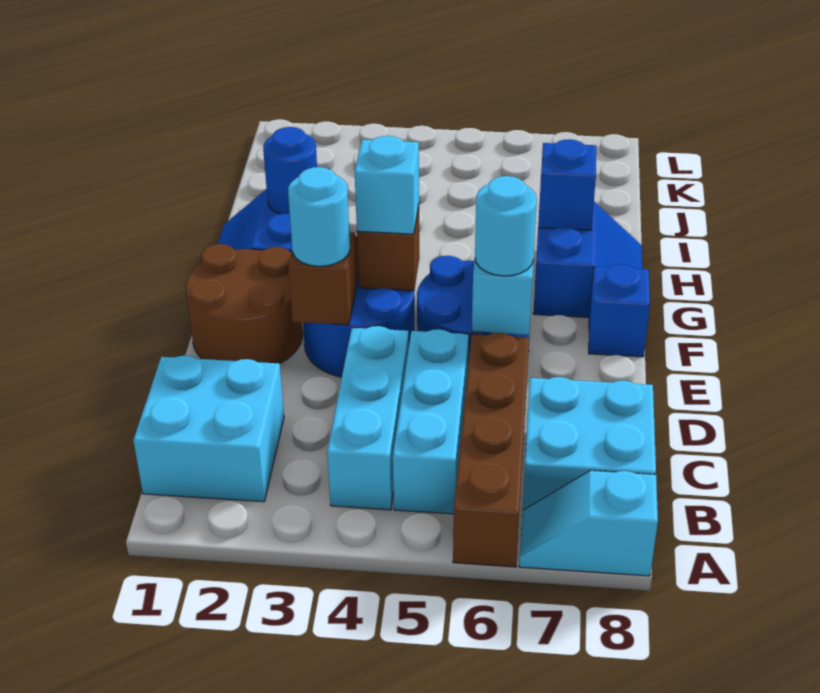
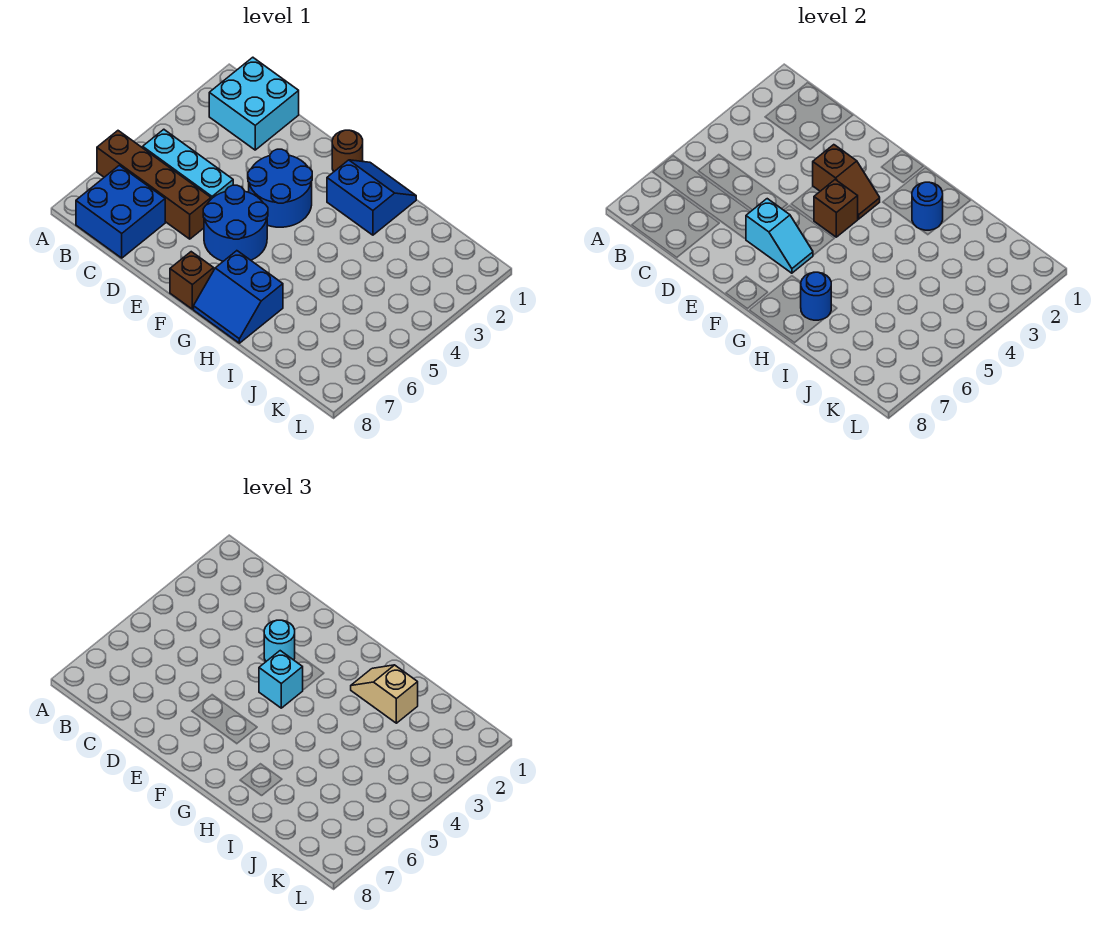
cyan slope A7:A8 level 1 top 8 -> none
cyan brick B4:D4 level 1 -> none
cyan brick B7:C8 level 1 -> blue brick B7:C8 level 1
brown round brick E1:F2 level 1 -> brown round brick F1 level 1
cyan round brick E6 level 3 -> none
blue brick F8 level 1 -> brown brick F8 level 1
none -> tan slope H2:I2 level 3 top I
blue brick H7 level 2 -> blue round brick H7 level 2

